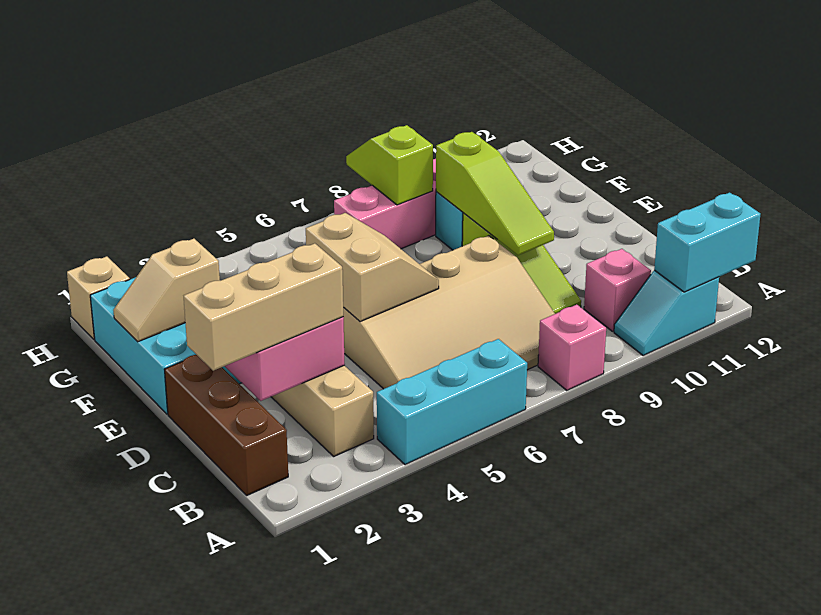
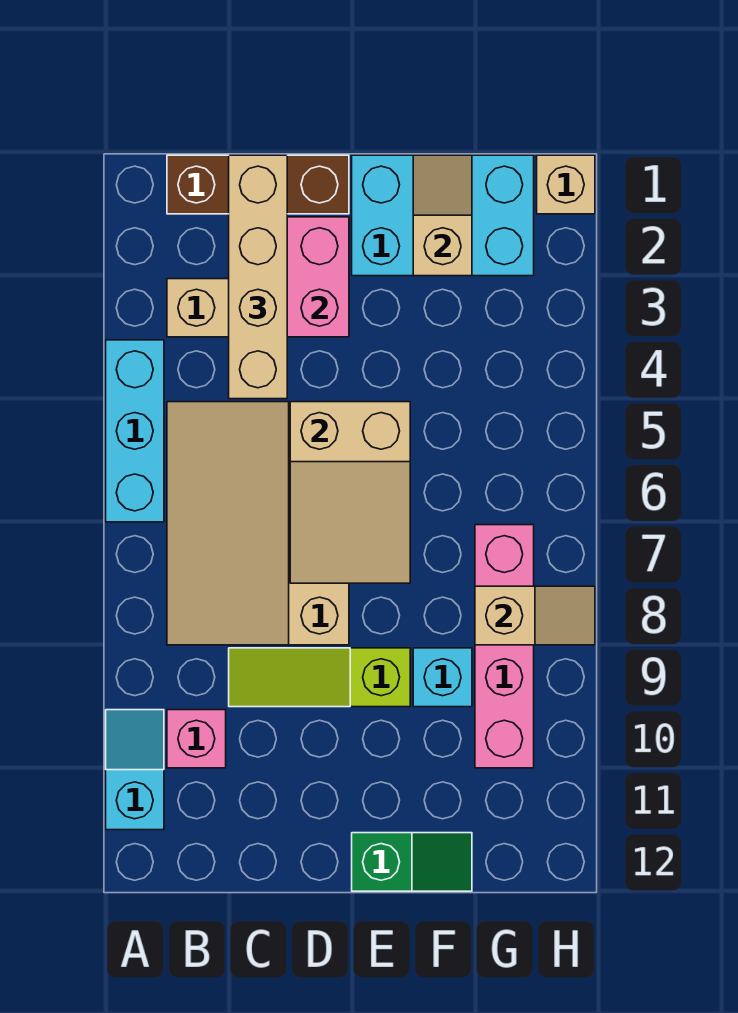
pink brick A8 level 1 -> none
cyan brick A11:A12 level 2 -> none
tan brick C1:C3 level 3 -> tan brick C1:C4 level 3
tan slope D5:E6 level 2 top 5 -> tan slope D5:E7 level 2 top 5
lime slope D9:F9 level 2 top F -> none
none -> green slope E12:F12 level 1 top E
lime slope G8:H8 level 2 top G -> tan slope G8:H8 level 2 top G

